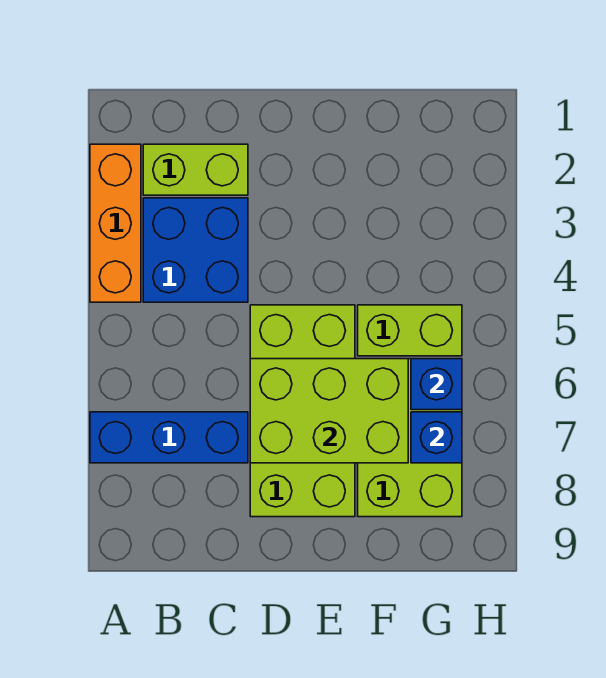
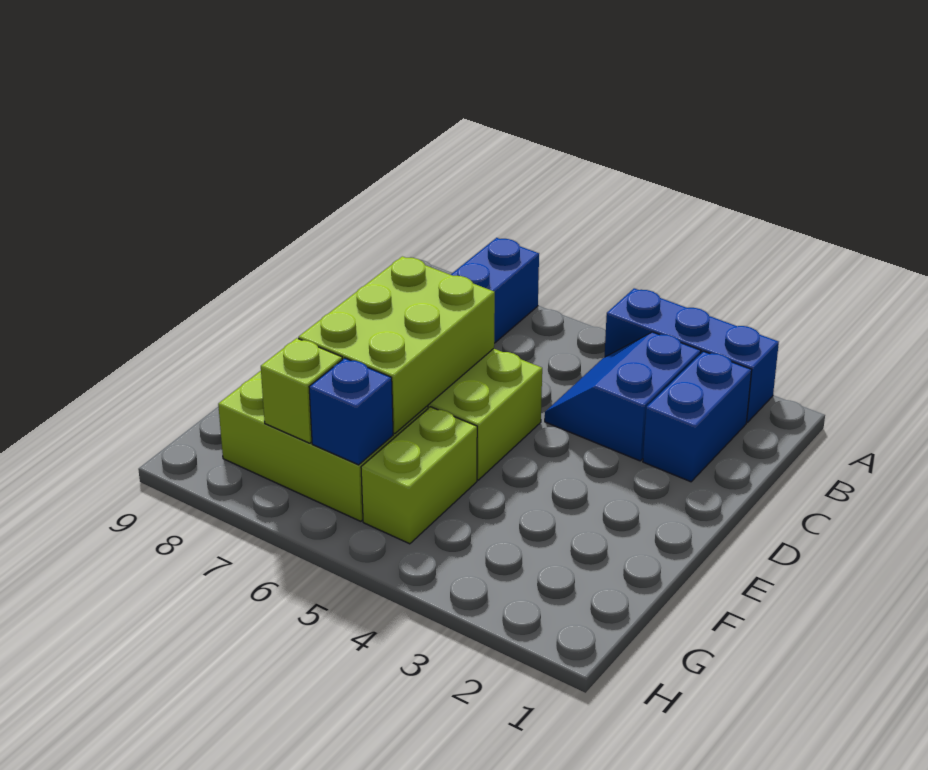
orange brick A2:A4 level 1 -> blue brick A2:A4 level 1
lime brick B2:C2 level 1 -> blue brick B2:C2 level 1
blue brick B3:C4 level 1 -> blue slope B3:C4 level 1 top 3
blue brick G7 level 2 -> lime brick G7 level 2

